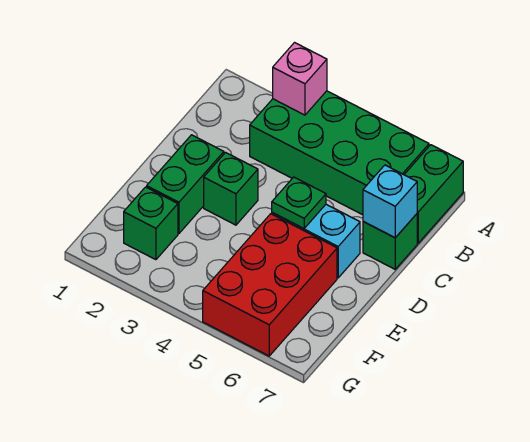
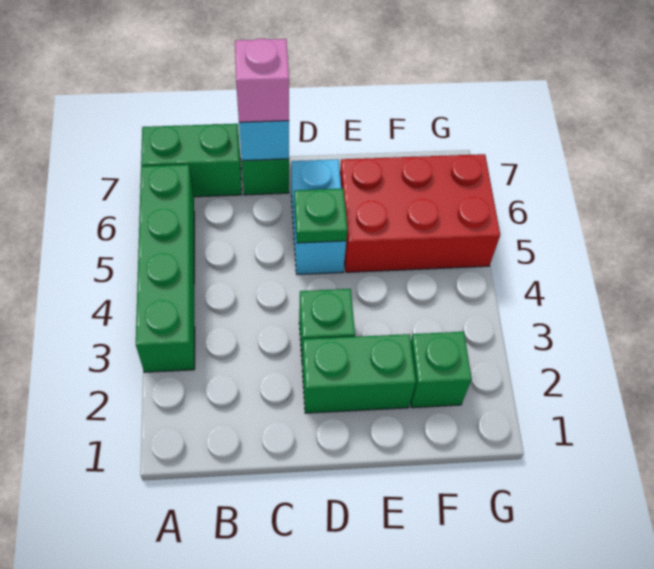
green brick A3:B6 level 1 -> green brick A3:A6 level 1
pink brick A3 level 2 -> pink brick C7 level 3

